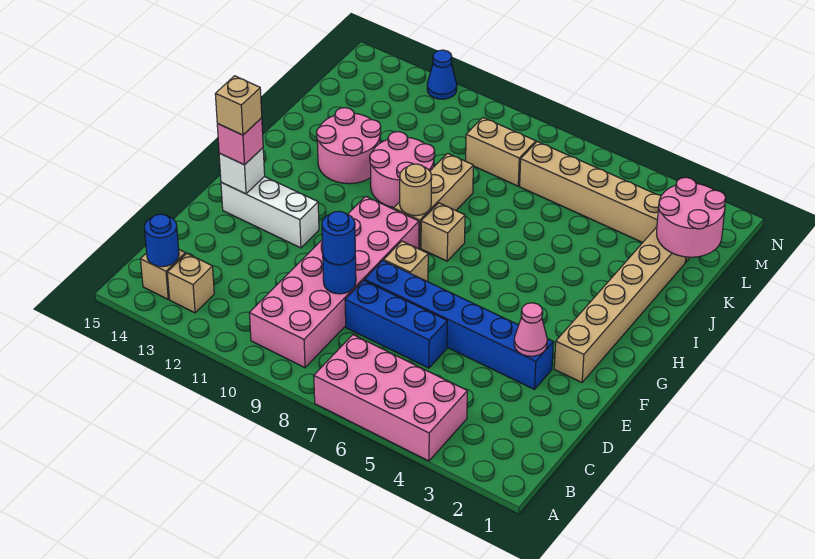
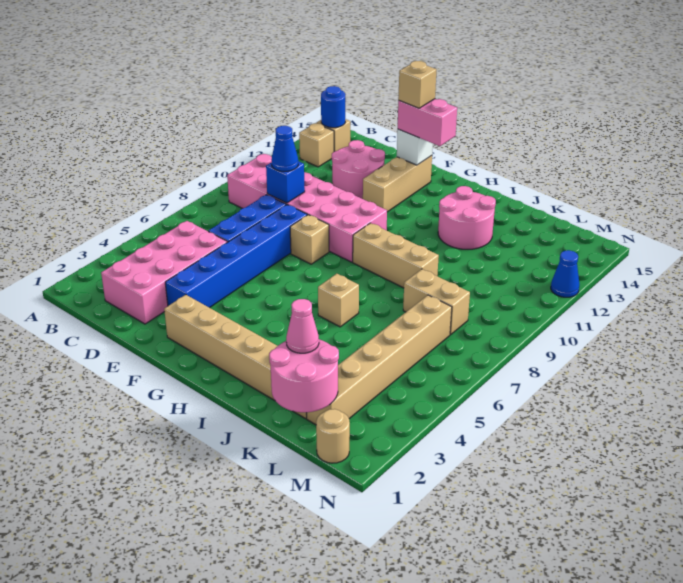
pink brick A4:B7 level 1 -> pink brick C2:D5 level 1
blue round brick D9 level 2 -> blue brick D9 level 2
blue round brick D9 level 3 -> blue cone D9 level 3
pink cone E3 level 2 -> pink cone K2 level 3
white brick F12:F14 level 1 -> tan brick F12:F14 level 1
pink brick F14 level 3 -> pink brick F14:G14 level 3
tan brick H8 level 1 -> tan brick I6 level 1
tan round brick H9 level 2 -> tan round brick M1 level 1
pink round brick I10:J11 level 1 -> pink round brick D12:E13 level 1
tan brick L8:L9 level 1 -> tan brick K8:L8 level 1

